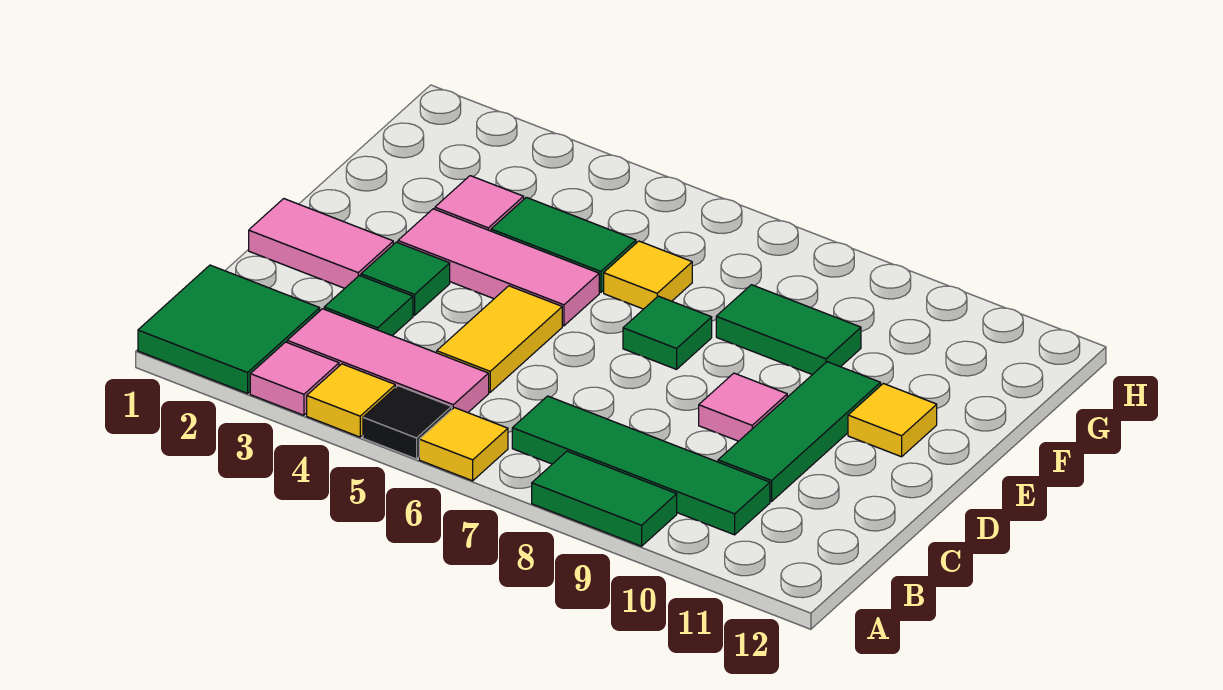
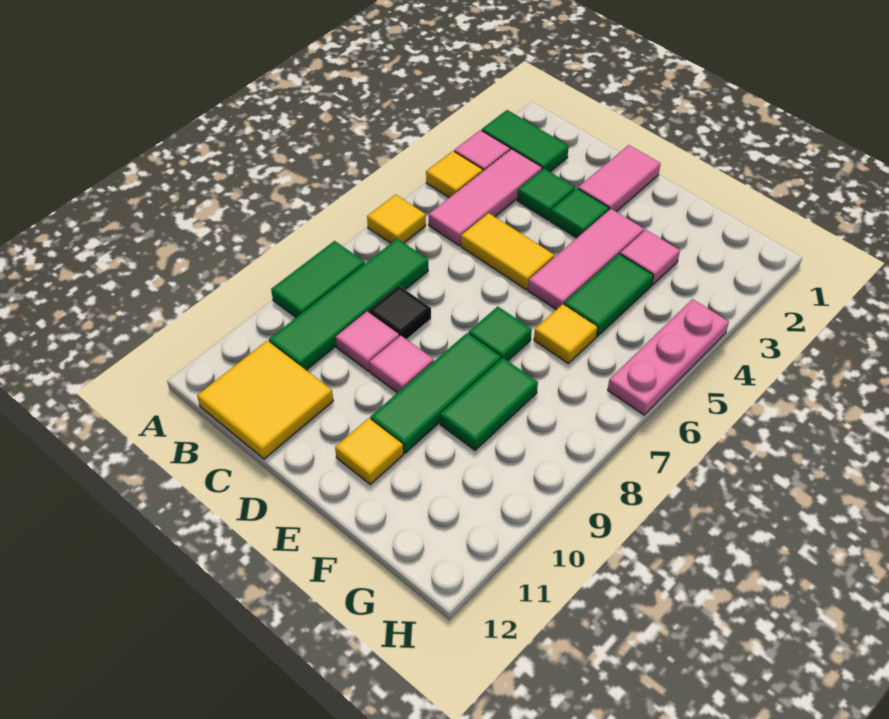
green tile A1:B2 level 1 -> green tile A2:B2 level 1
black tile A5 level 1 -> black tile C8 level 1
none -> yellow tile B11:C12 level 1
none -> pink tile C9 level 1
green tile C10:E10 level 1 -> green tile E8:E10 level 1
none -> pink plate H4:H6 level 1

